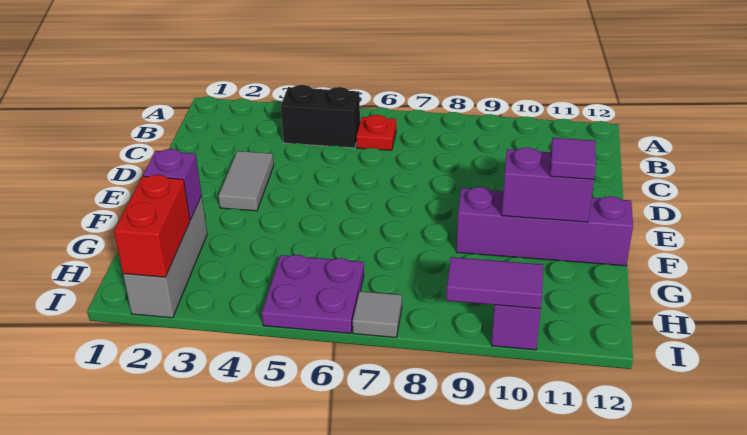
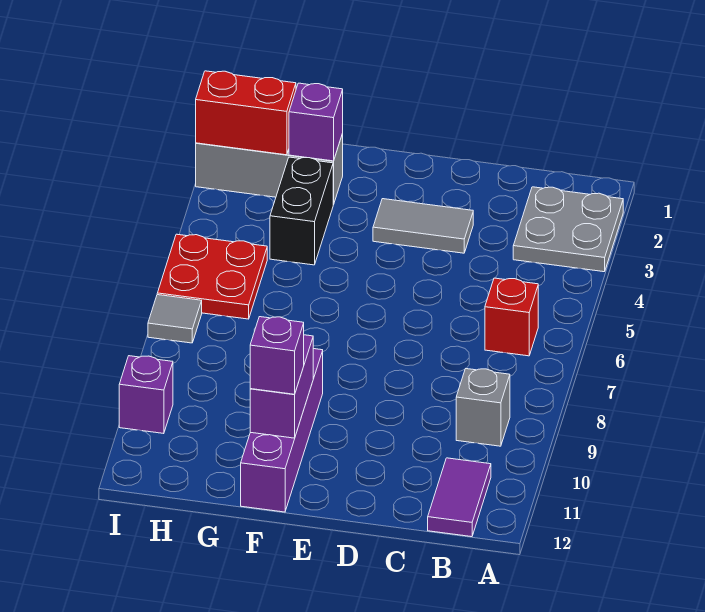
none -> grey plate A2:B3 level 1
black brick B4:B5 level 1 -> black brick G3:G4 level 1
red plate B6 level 1 -> red brick B6 level 1
none -> grey brick B9 level 1
purple tile F11 level 3 -> purple brick F11 level 3
purple plate H5:I6 level 1 -> red plate H5:I6 level 1
purple tile I9:I10 level 2 -> purple tile B11:B12 level 1

